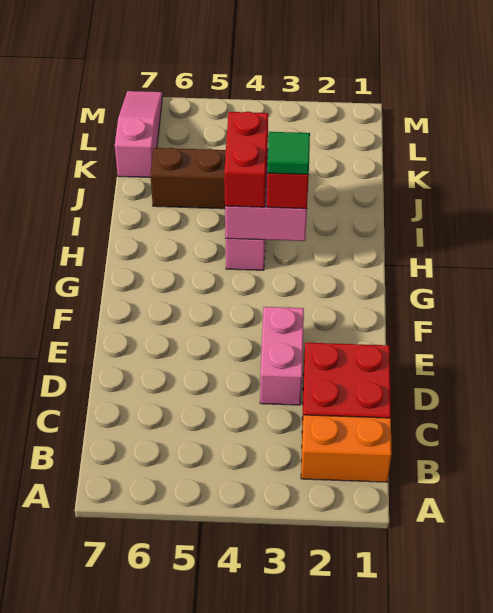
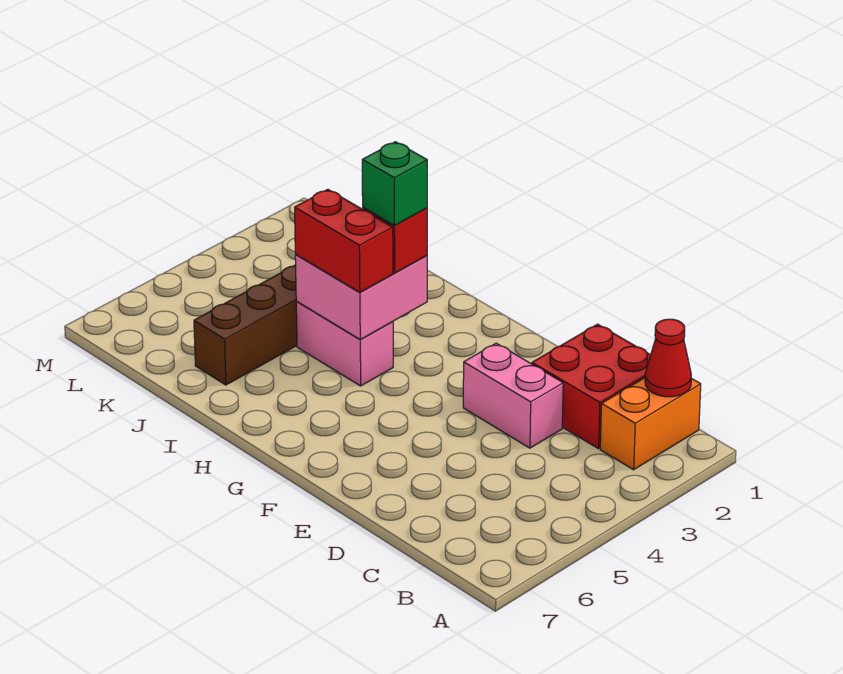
none -> red cone B1 level 2
green tile H3 level 4 -> green brick H3 level 4
pink slope K7:M7 level 1 top K -> none

